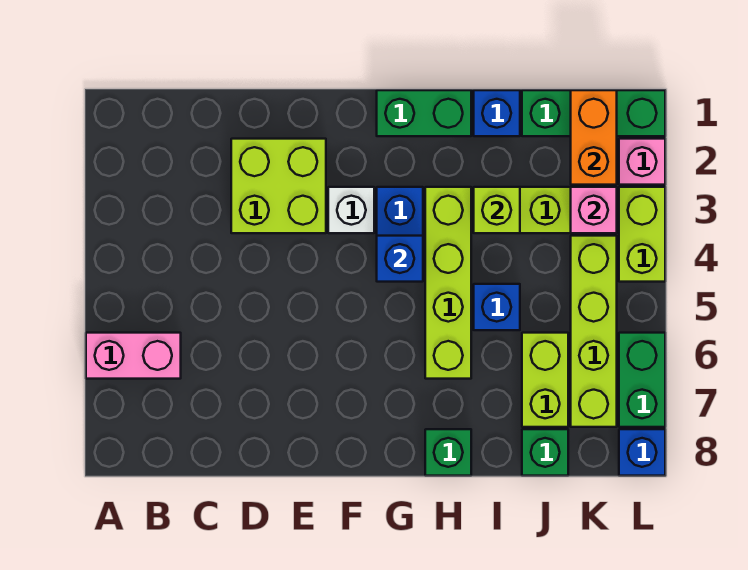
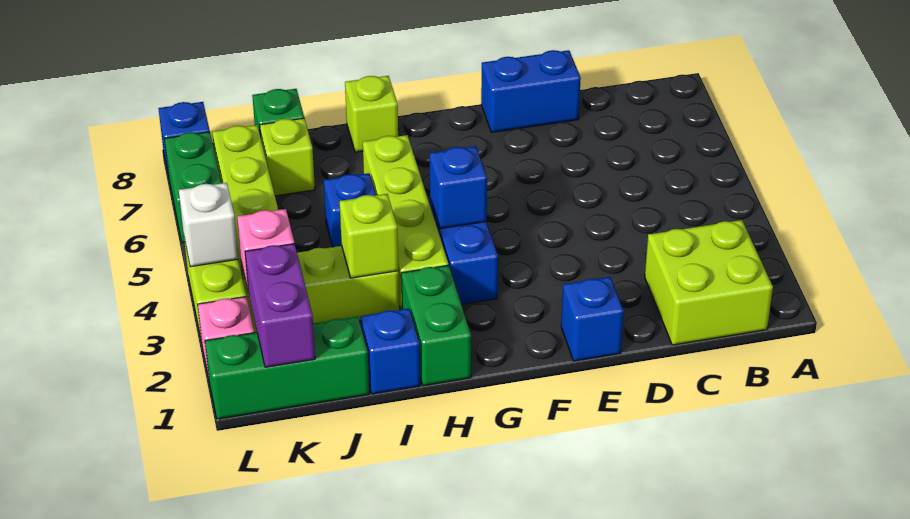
pink brick A6:B6 level 1 -> none
lime brick D2:E3 level 1 -> lime brick B1:C2 level 1
none -> blue brick D8:E8 level 1
none -> blue brick E1 level 1
white brick F3 level 1 -> white brick L4 level 2
green brick G1:H1 level 1 -> green brick H1:H2 level 1
green brick H8 level 1 -> lime brick H8 level 1
lime brick J6:J7 level 1 -> lime brick J7 level 1
orange brick K1:K2 level 2 -> purple brick K1:K2 level 2

